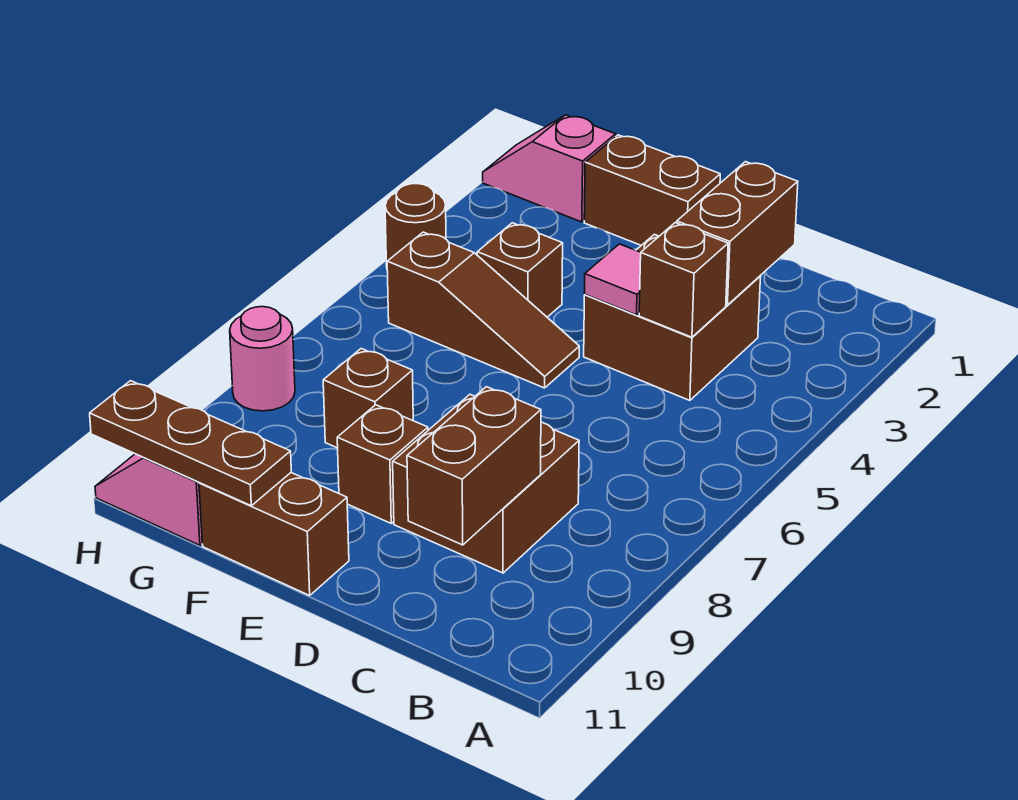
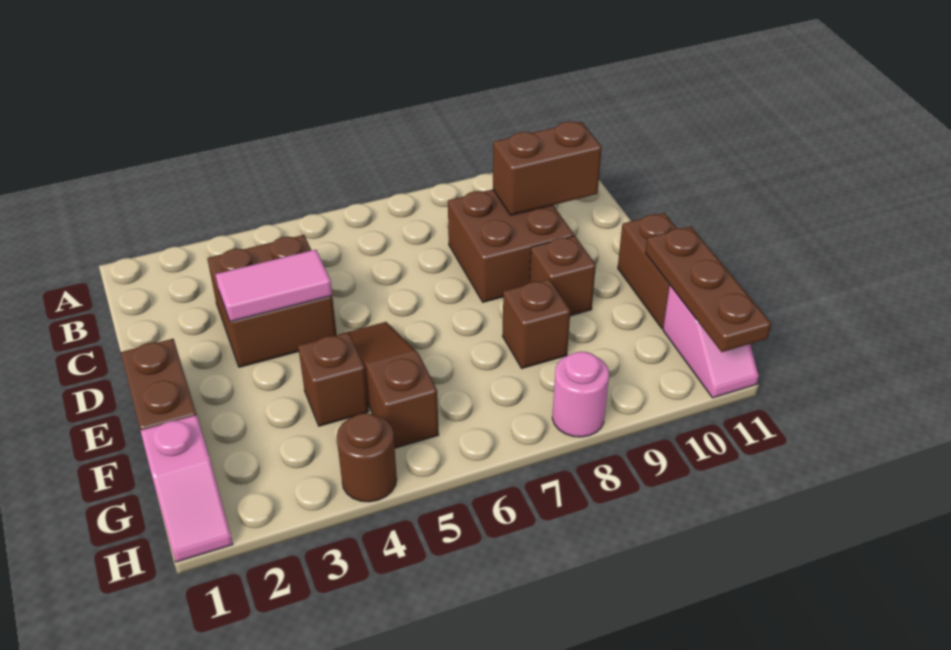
brown brick C2:C3 level 2 -> none
brown brick C4 level 2 -> none
pink tile D4 level 2 -> pink tile D3:D4 level 2

